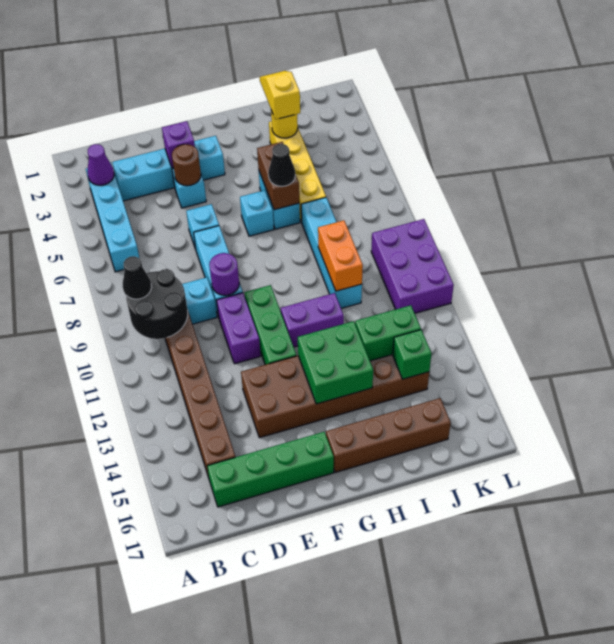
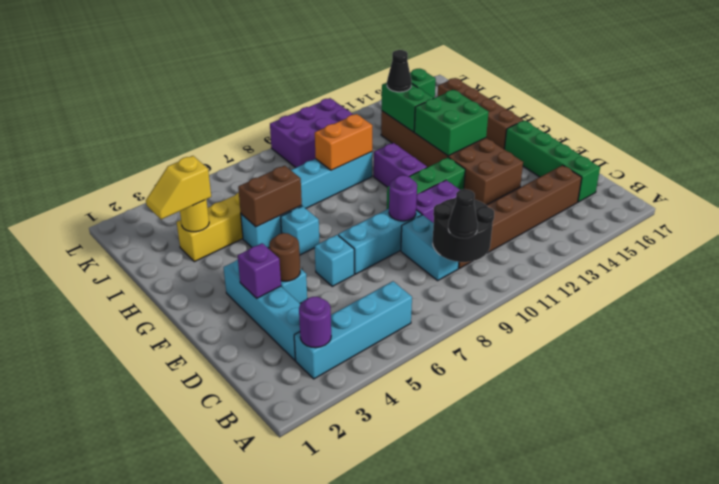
purple cone B3 level 2 -> purple round brick B3 level 2
black cone H6 level 3 -> black cone J13 level 3

